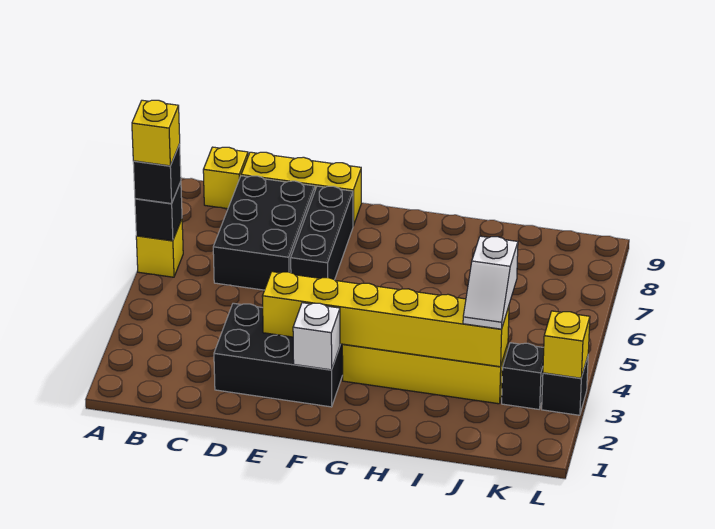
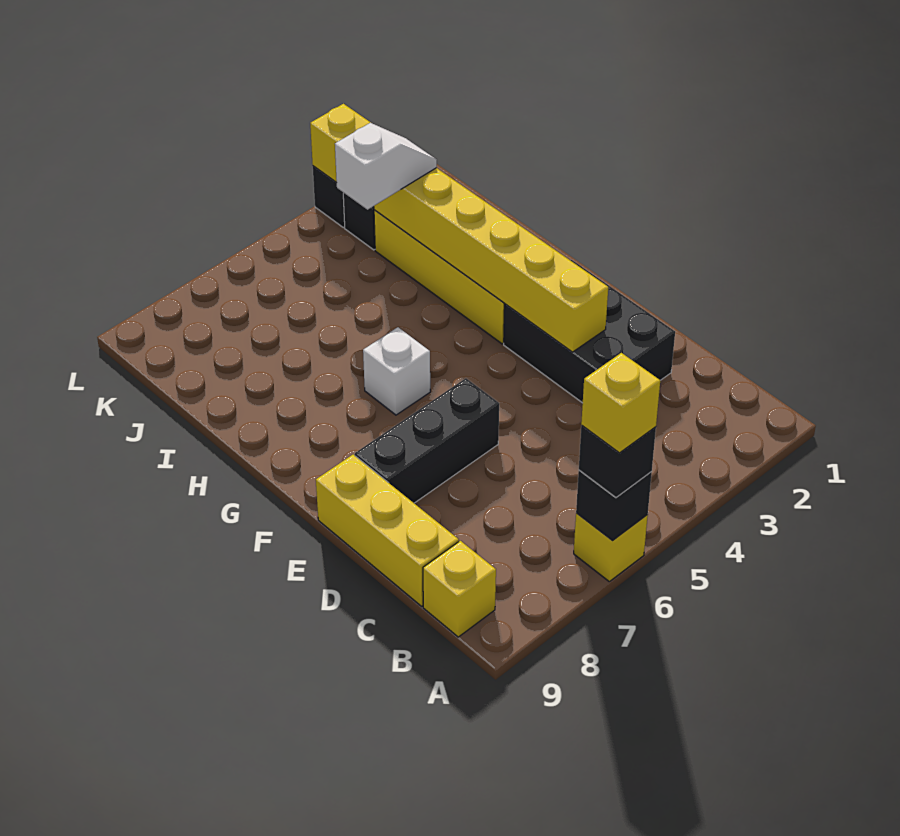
black brick C6:D8 level 1 -> none
white brick F2 level 2 -> white brick G6 level 1

